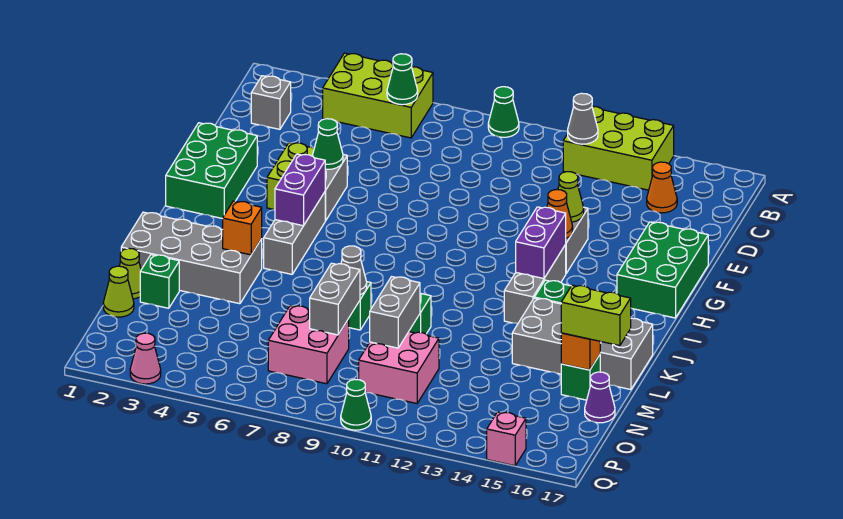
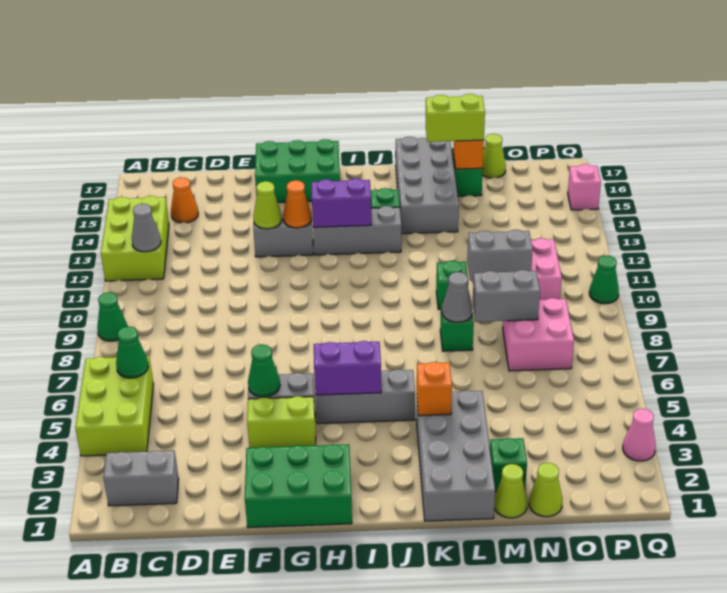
grey brick C2 level 1 -> grey brick B2:C2 level 1
lime brick M16:M17 level 3 -> lime brick L16:M16 level 3
purple cone N17 level 1 -> lime cone N17 level 1

